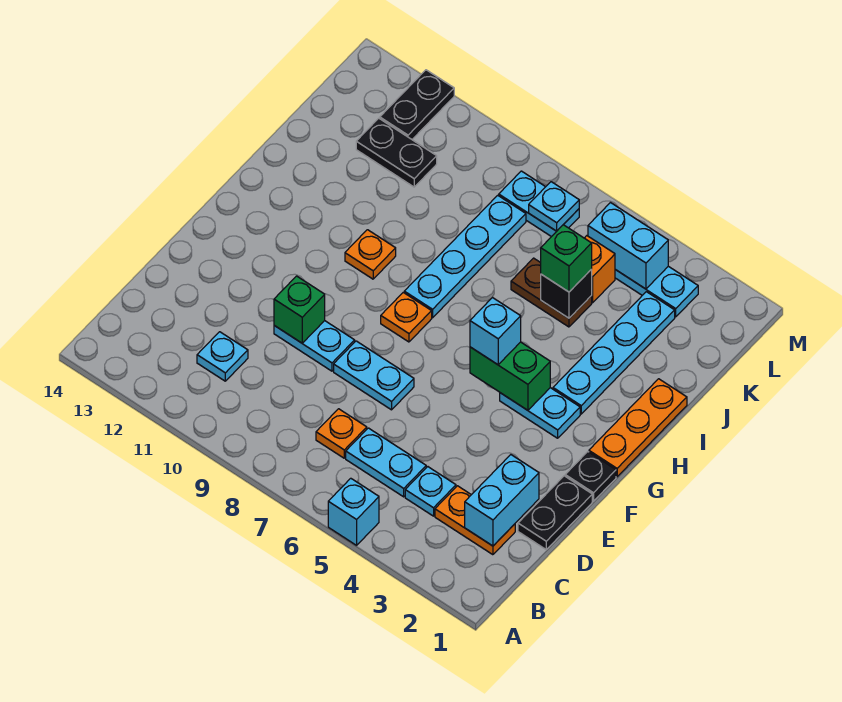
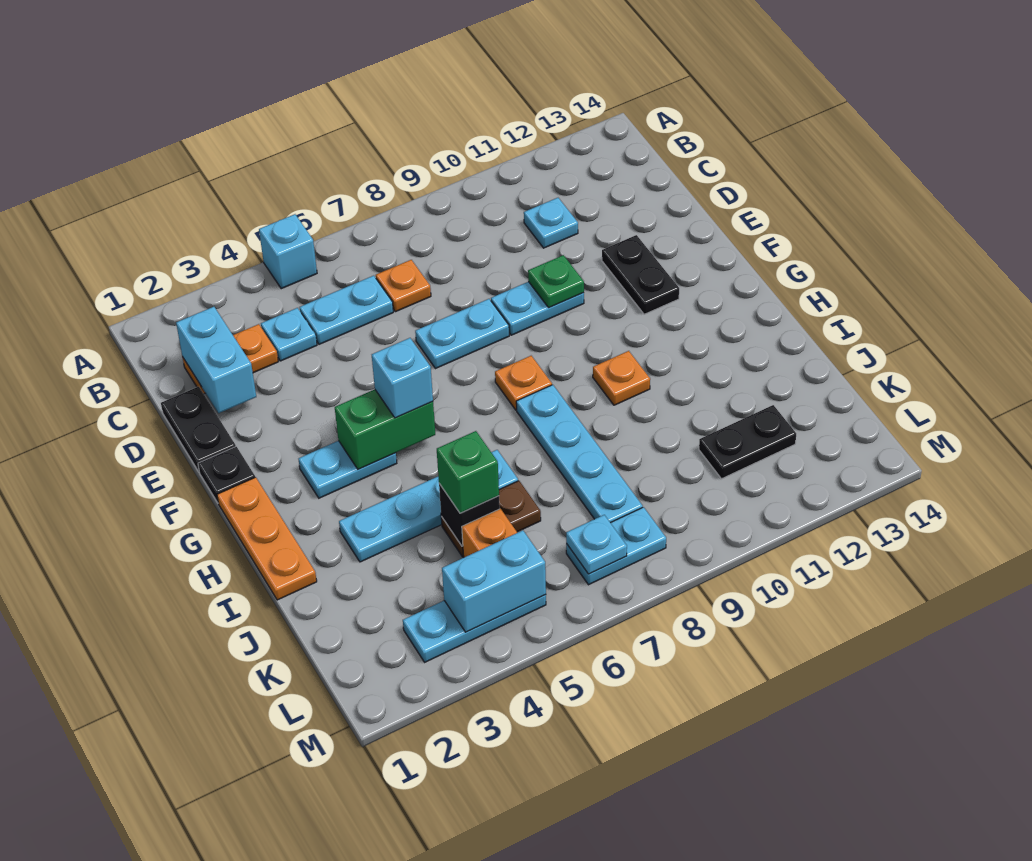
green brick E10 level 2 -> green plate E10 level 2
cyan plate H3:K3 level 1 -> cyan plate I3:I6 level 1
black plate L12:M12 level 1 -> black plate E12:F12 level 1

